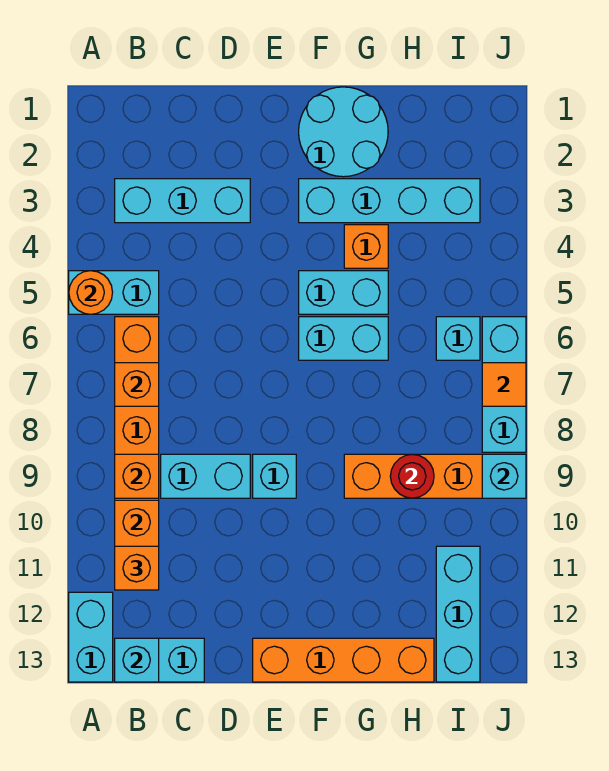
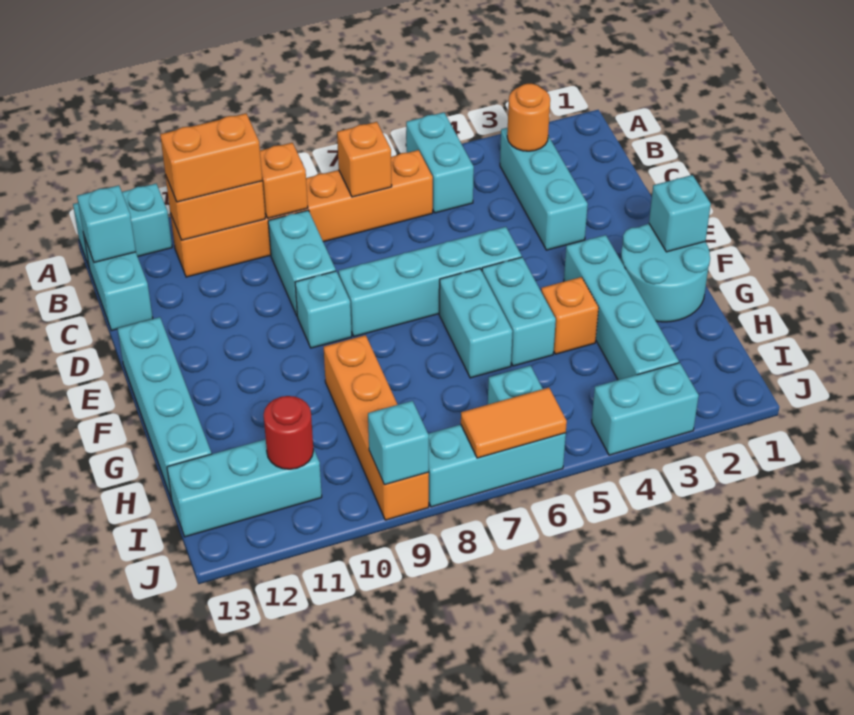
orange round brick A5 level 2 -> orange round brick B3 level 2
orange brick B11 level 3 -> orange brick B10:B11 level 3
none -> cyan brick E5:E8 level 1
orange brick E13:H13 level 1 -> cyan brick E13:H13 level 1
none -> cyan brick F1 level 2
red round brick H9 level 2 -> red round brick I11 level 2
none -> cyan brick J3:J4 level 1
orange tile J7 level 2 -> orange tile J6:J7 level 2

